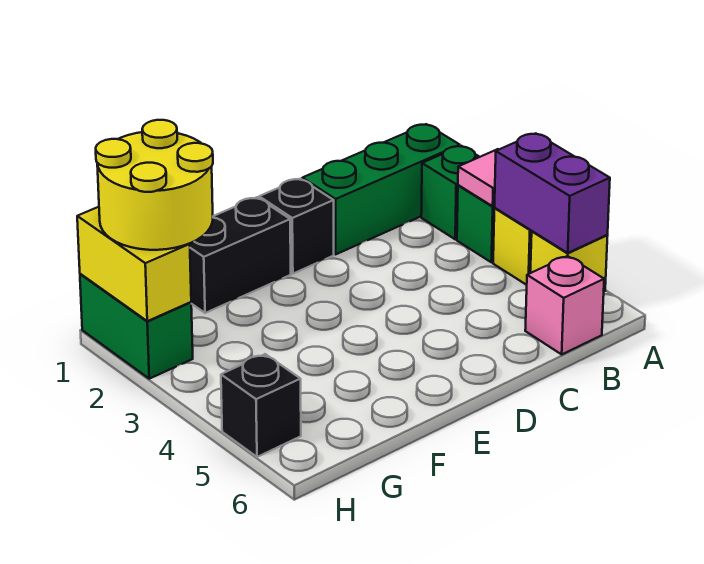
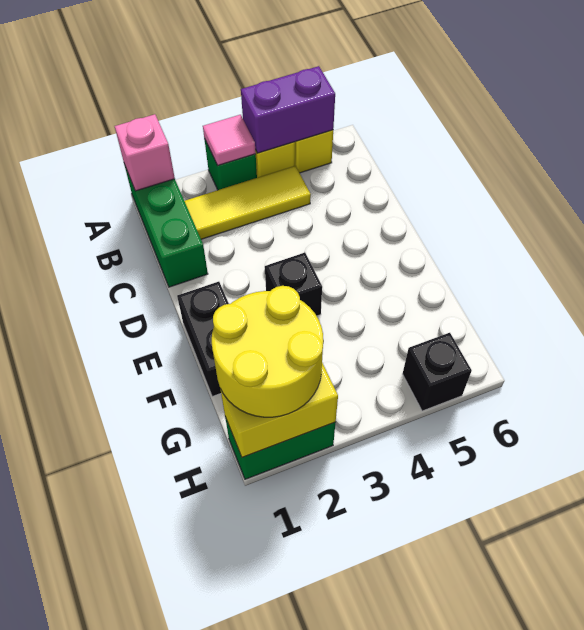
green brick A2 level 1 -> none
none -> yellow tile B2:B4 level 1
pink brick B6 level 1 -> pink brick A1 level 2
black brick D1 level 1 -> black brick E3 level 1

